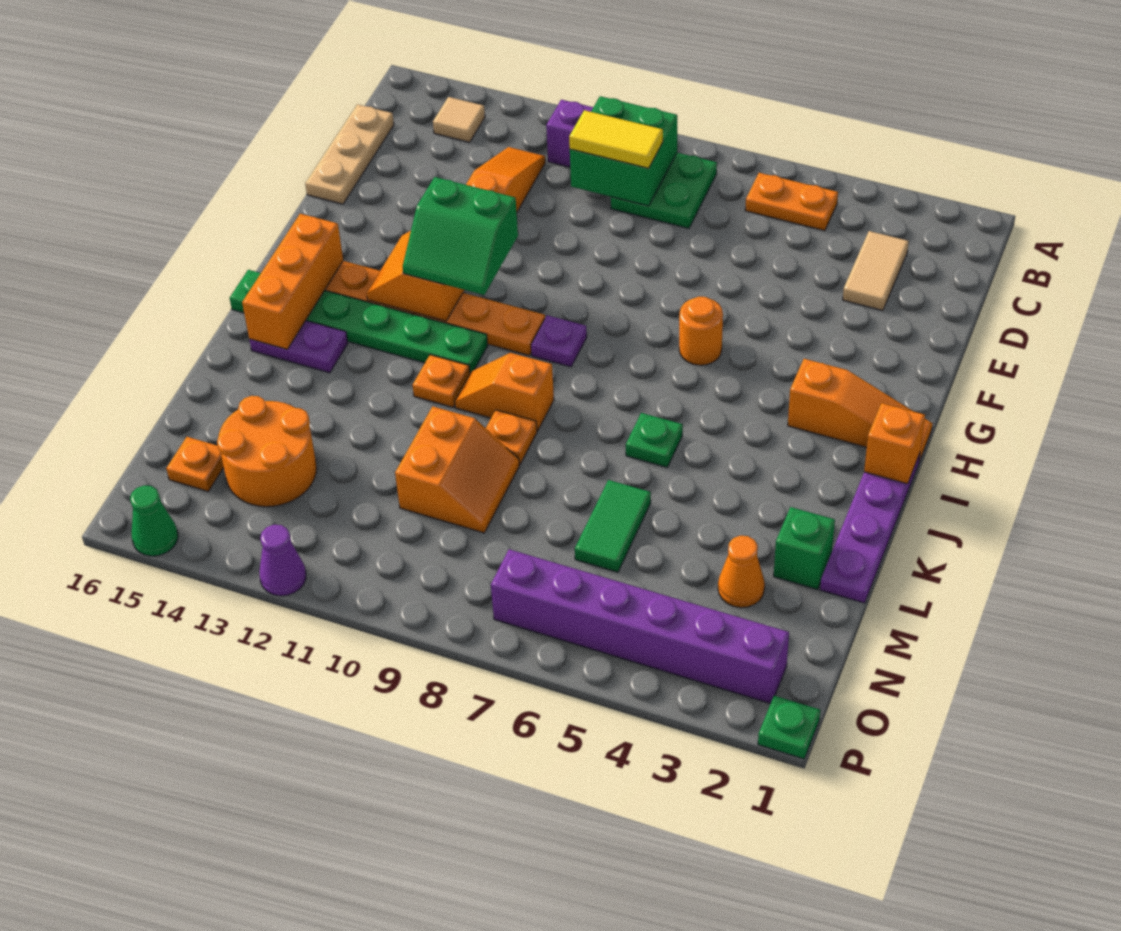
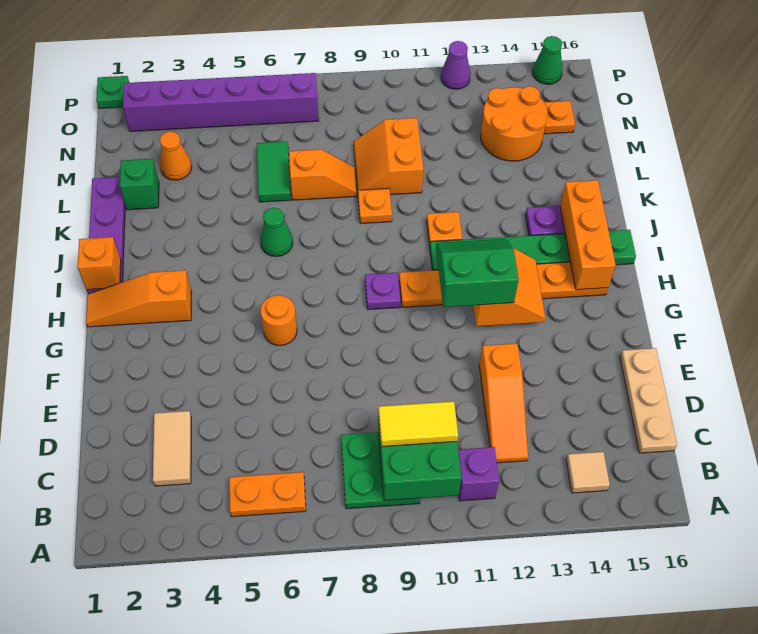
green plate J6 level 1 -> green cone J6 level 1
orange slope J9:J10 level 1 top 9 -> orange slope L7:L8 level 1 top 7

